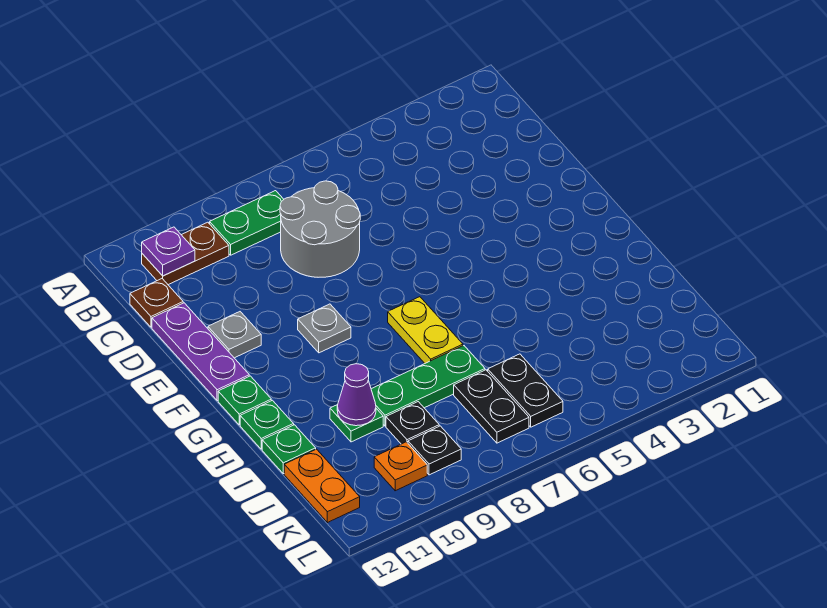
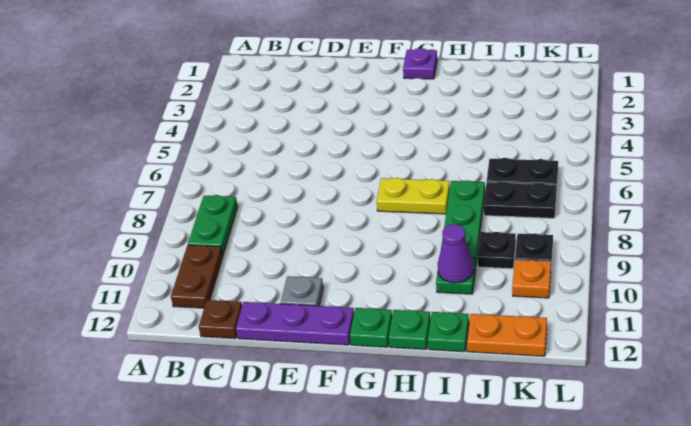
purple plate B11 level 2 -> purple plate G1 level 1
grey round brick C7:D8 level 1 -> none
grey plate F9 level 1 -> none

